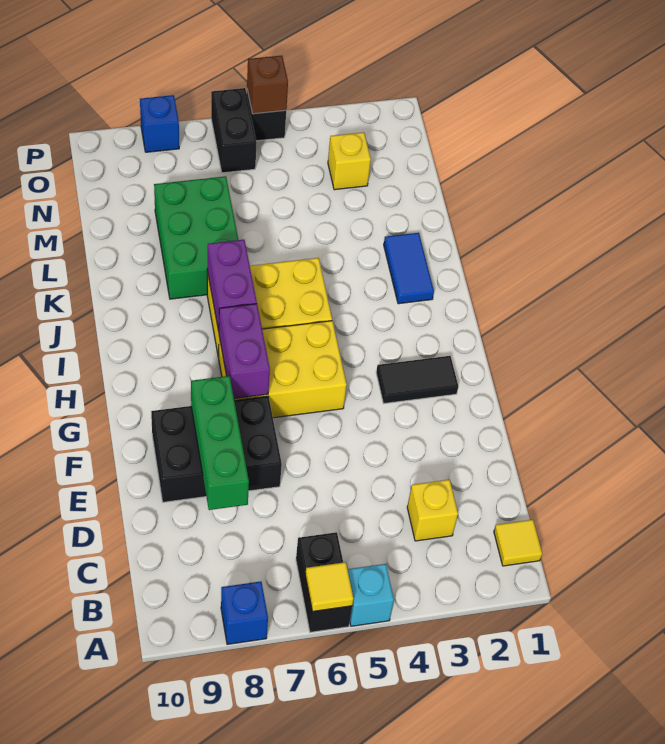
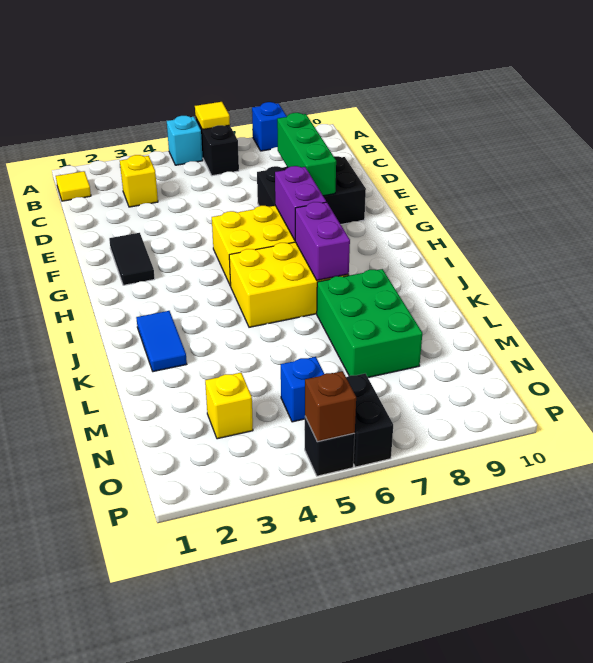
black tile G2:G3 level 1 -> black tile F2:G2 level 1
blue brick P8 level 1 -> blue brick N5 level 1

